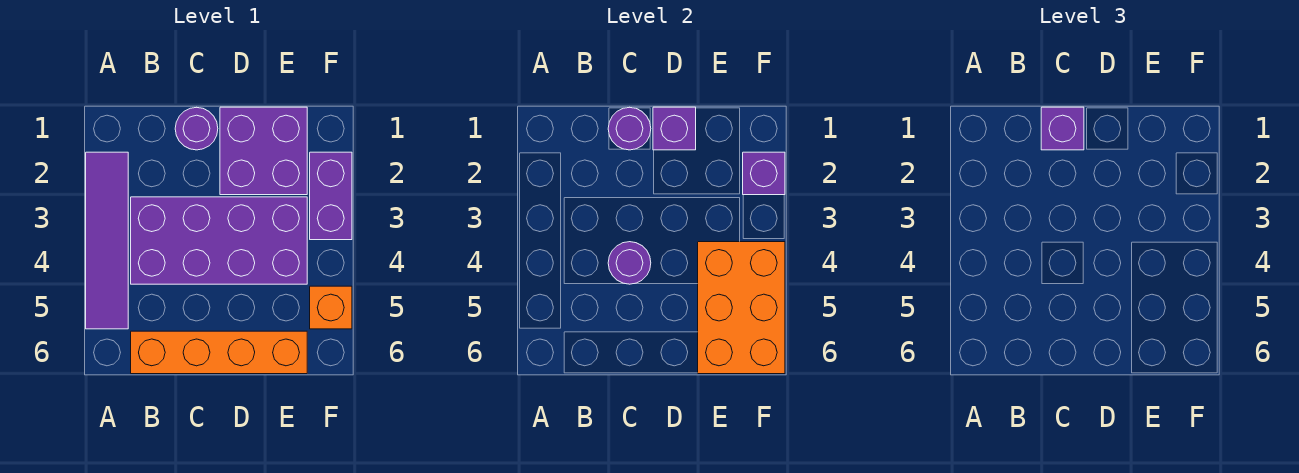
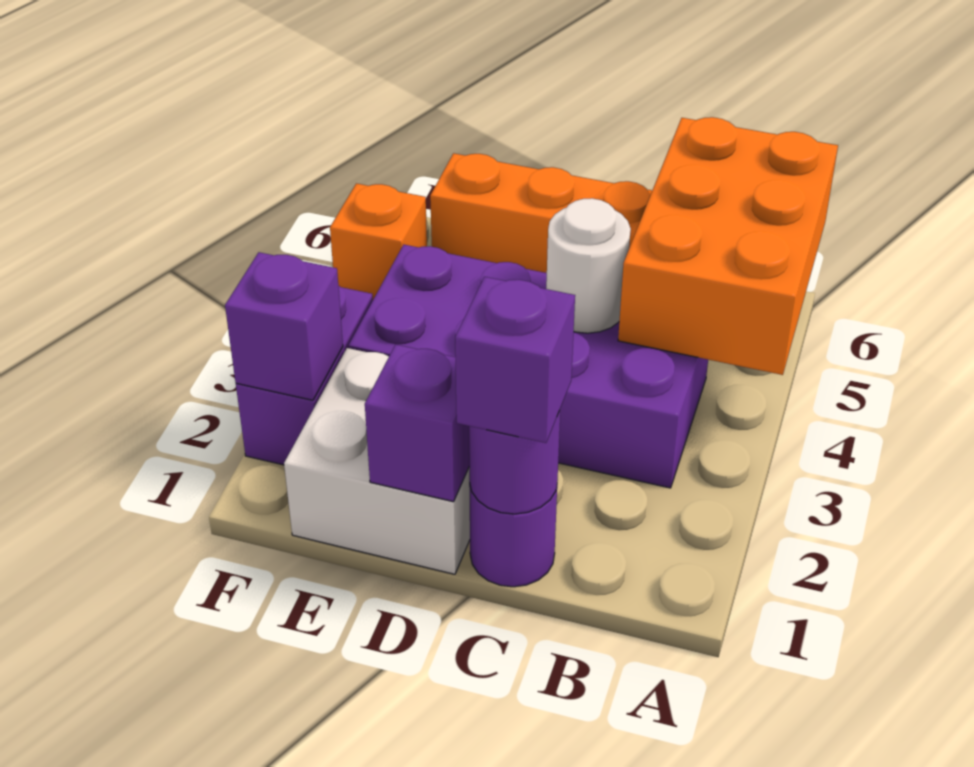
purple tile A2:A5 level 1 -> none
purple round brick C4 level 2 -> white round brick C4 level 2
purple brick D1:E2 level 1 -> white brick D1:E2 level 1
orange brick E4:F6 level 2 -> orange brick A4:B6 level 2

